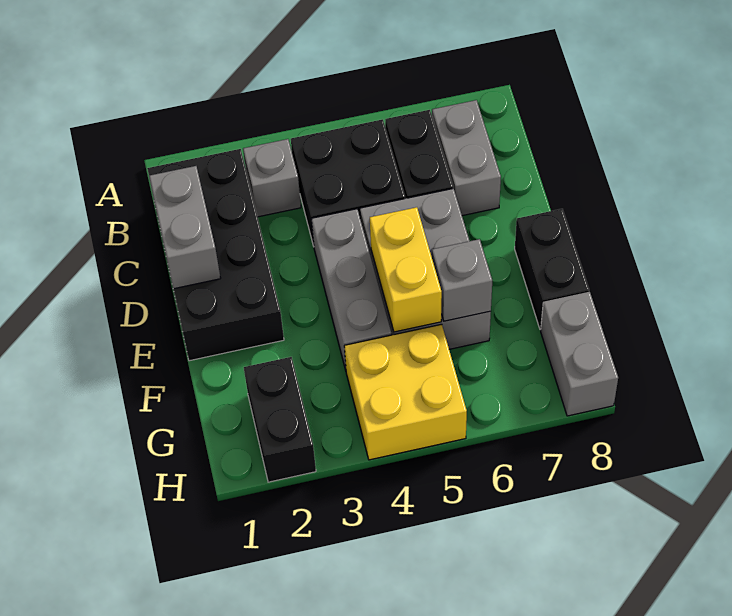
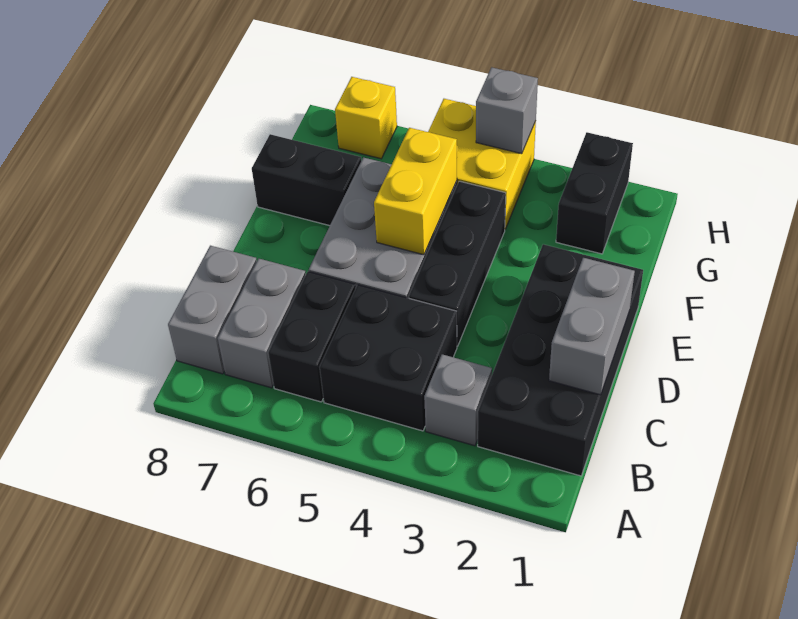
grey brick D4:F4 level 1 -> black brick D4:F4 level 1
black brick E8:F8 level 1 -> black brick F7:F8 level 1
grey brick F6 level 2 -> grey brick H4 level 2
grey brick G8:H8 level 1 -> grey brick B8:C8 level 1
none -> yellow brick H7 level 1

